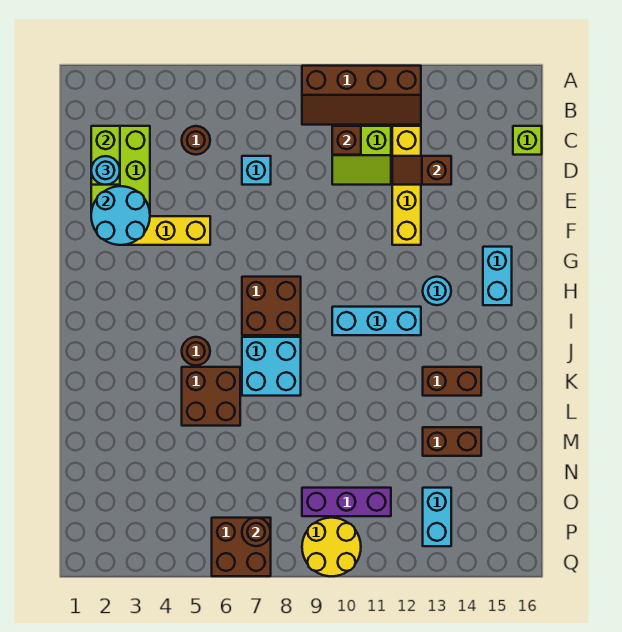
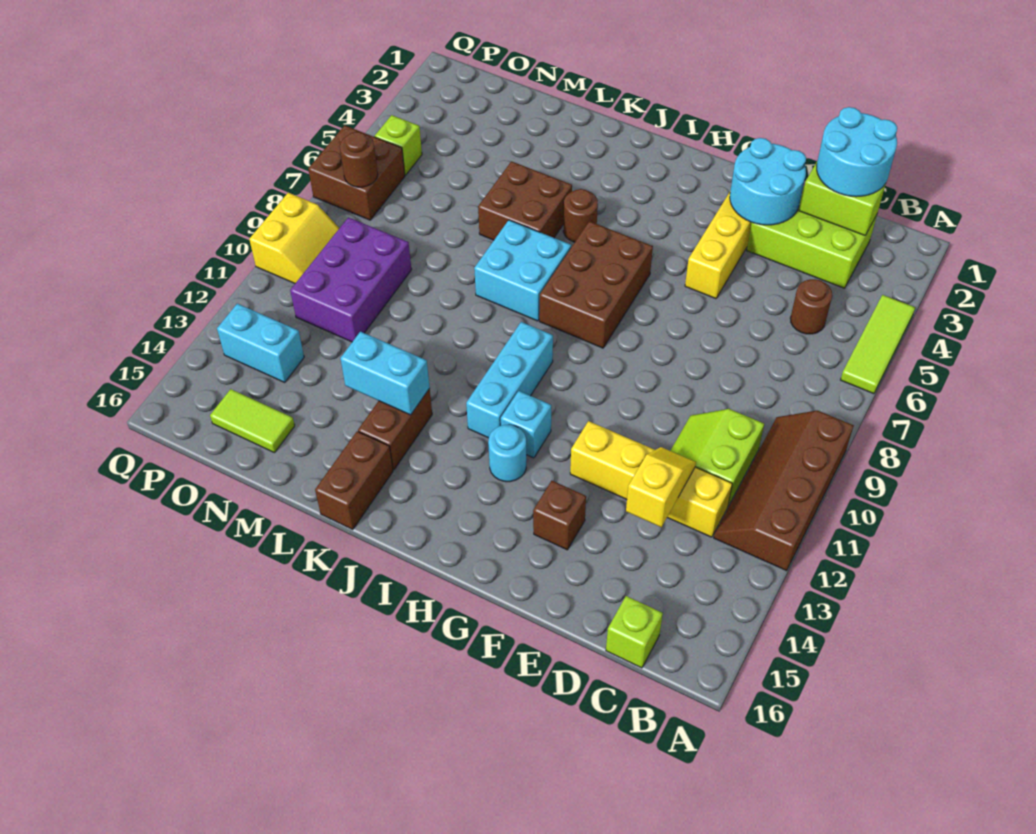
none -> lime tile A4:A6 level 1
brown brick C10 level 2 -> brown brick F14 level 1
cyan round brick D2 level 3 -> cyan round brick C1:D2 level 3
cyan brick D7 level 1 -> cyan brick H12 level 1
brown slope D12:D13 level 2 top 13 -> yellow slope D12:D13 level 2 top 13
cyan brick G15:H15 level 1 -> cyan brick K13:L13 level 2
brown brick H7:I8 level 1 -> brown brick H6:I8 level 1
brown brick M13:M14 level 1 -> brown brick K15:K16 level 1
none -> lime tile N15:O15 level 1
purple brick O9:O11 level 1 -> purple brick N9:O11 level 1
none -> lime brick P5 level 1
yellow round brick P9:Q10 level 1 -> yellow slope P9:Q10 level 1 top Q

